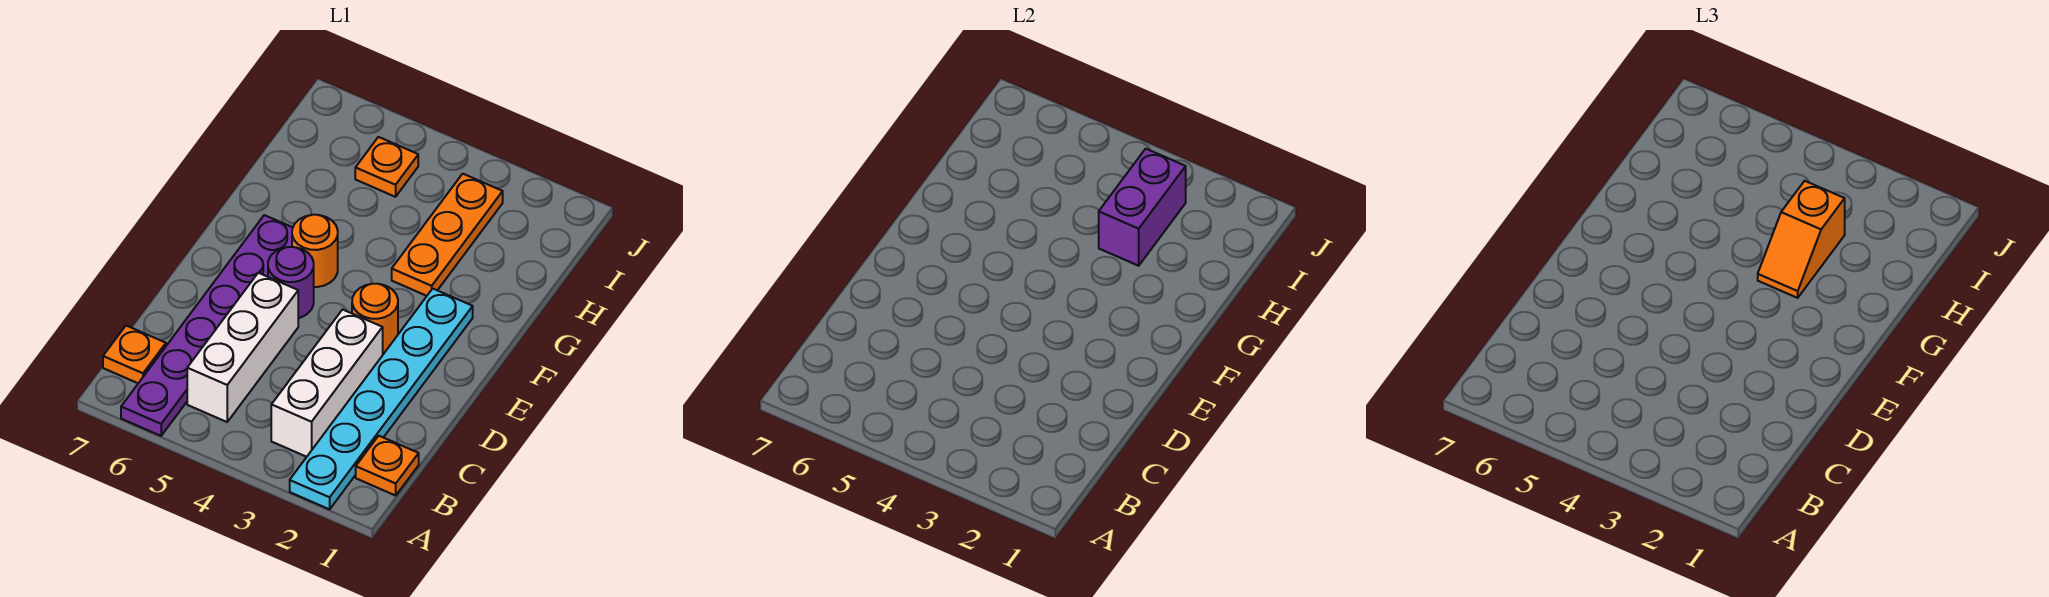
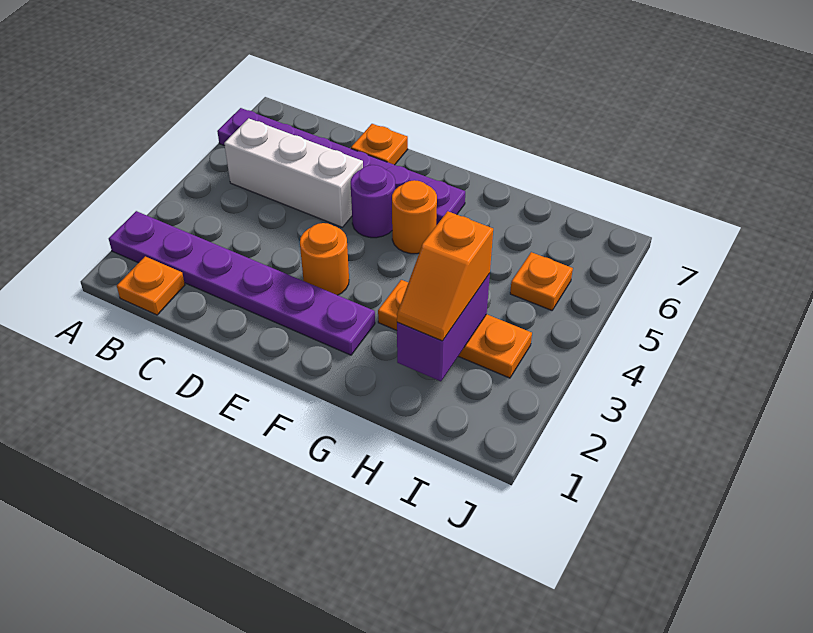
cyan plate A2:F2 level 1 -> purple plate A2:F2 level 1
white brick B3:D3 level 1 -> none
orange plate B7 level 1 -> orange plate D7 level 1
orange slope G3:H3 level 3 top H -> orange slope H2:H3 level 3 top 3
purple brick H3:I3 level 2 -> purple brick H2:H3 level 2

